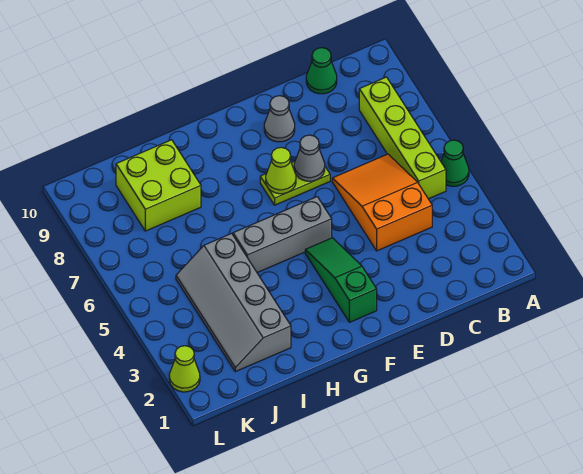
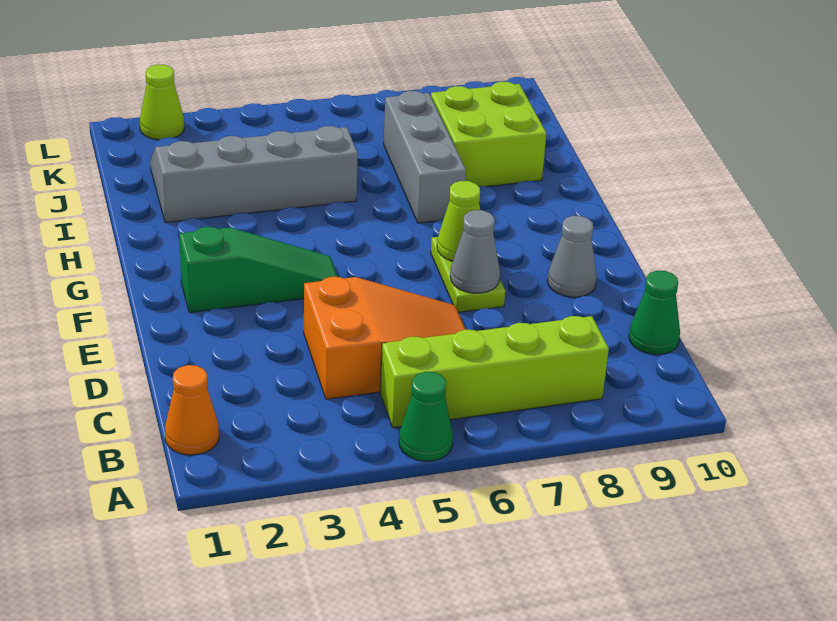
none -> orange cone B1 level 1
grey brick F5:H5 level 1 -> grey brick H7:J7 level 1

